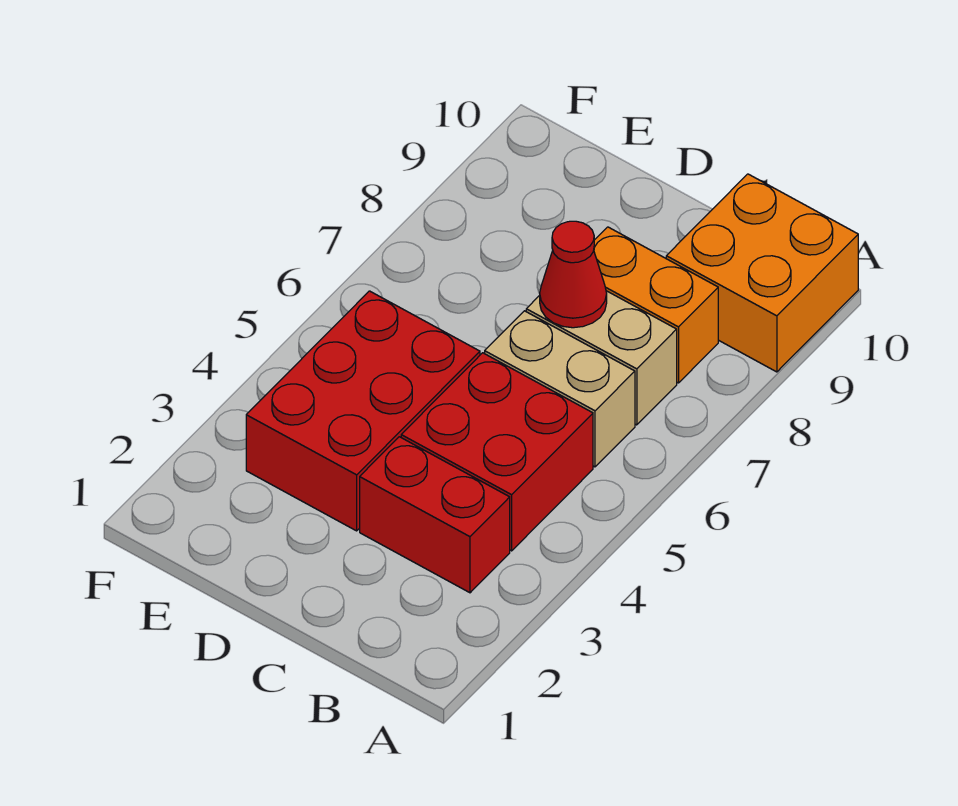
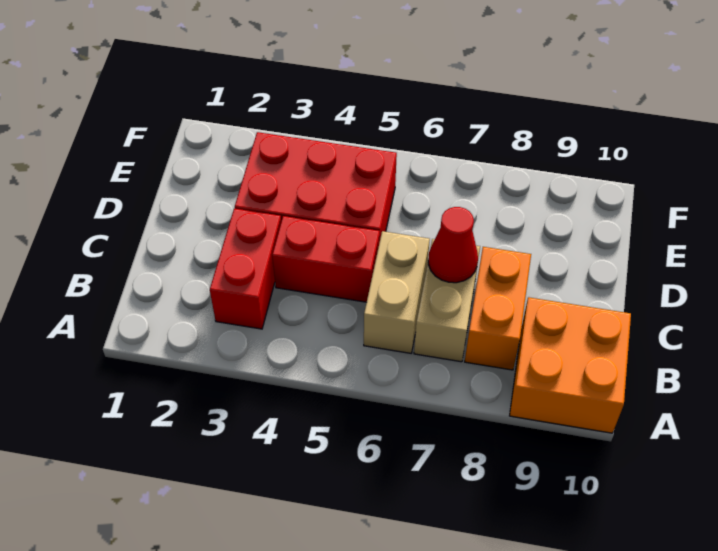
red brick B4:C5 level 1 -> red brick C4:C5 level 1

